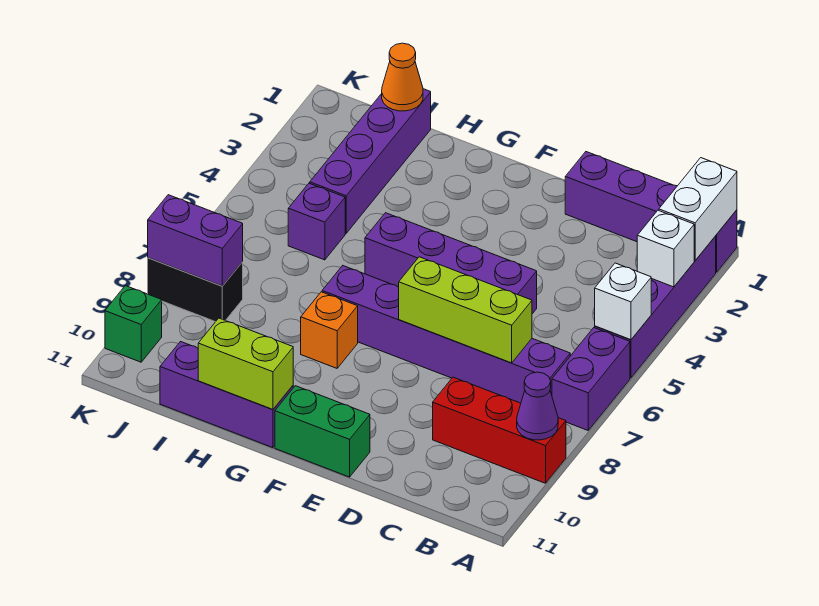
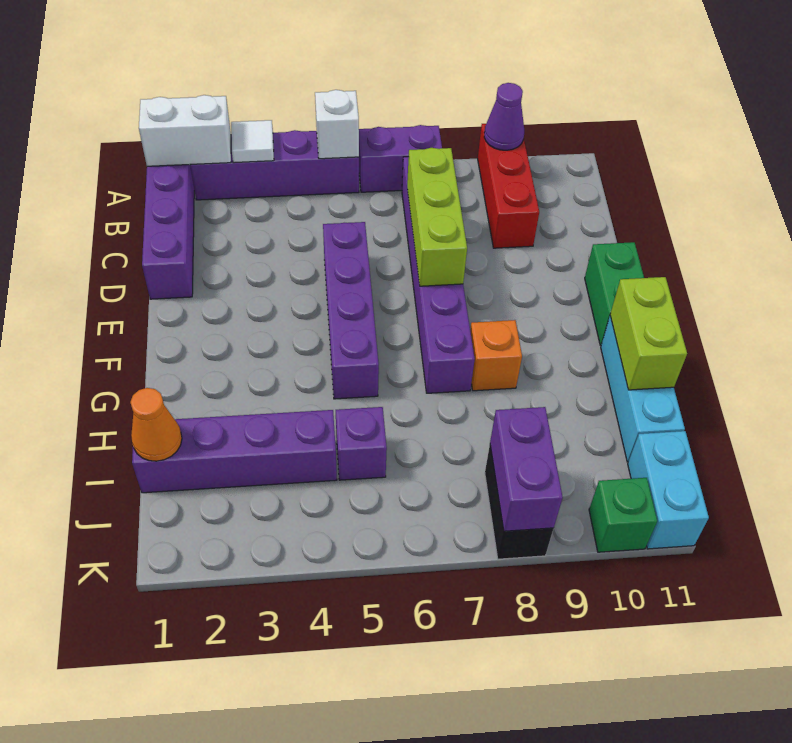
white brick A3 level 2 -> white tile A3 level 2
purple brick G11:I11 level 1 -> cyan brick G11:I11 level 1
none -> cyan brick J11:K11 level 1

